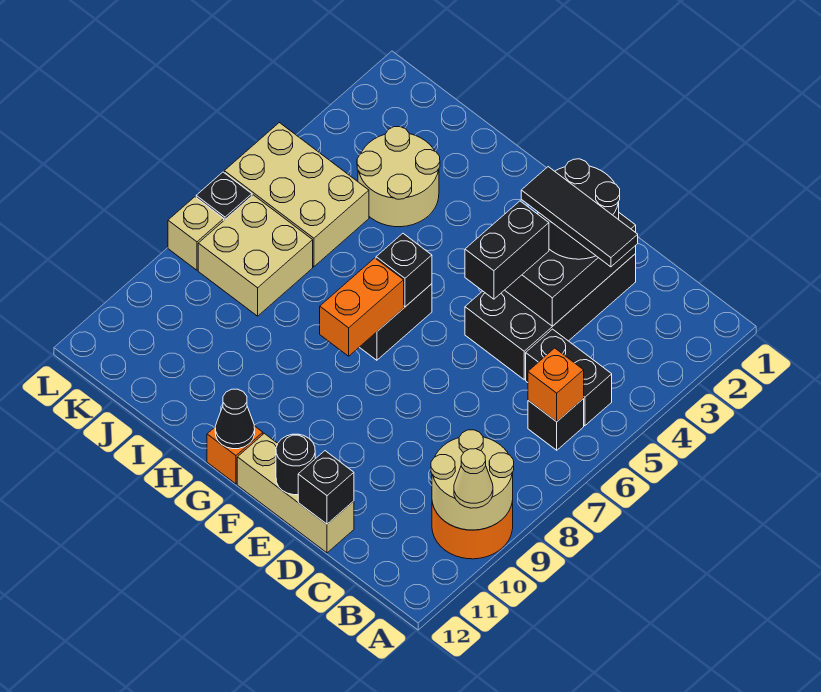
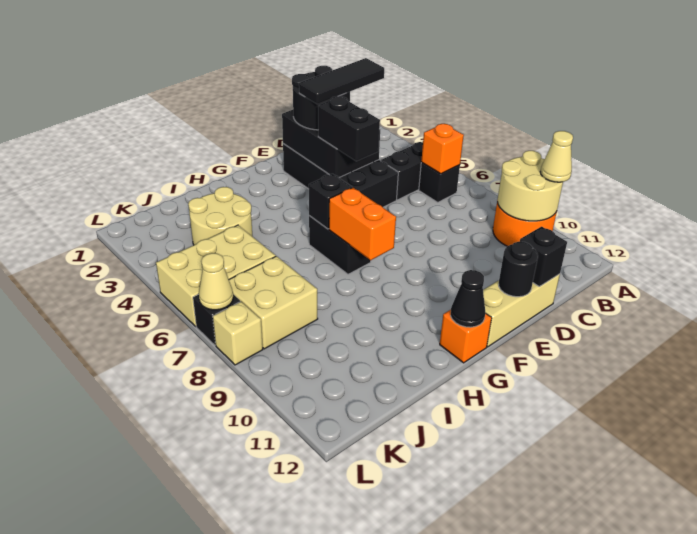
none -> tan cone L7 level 2

